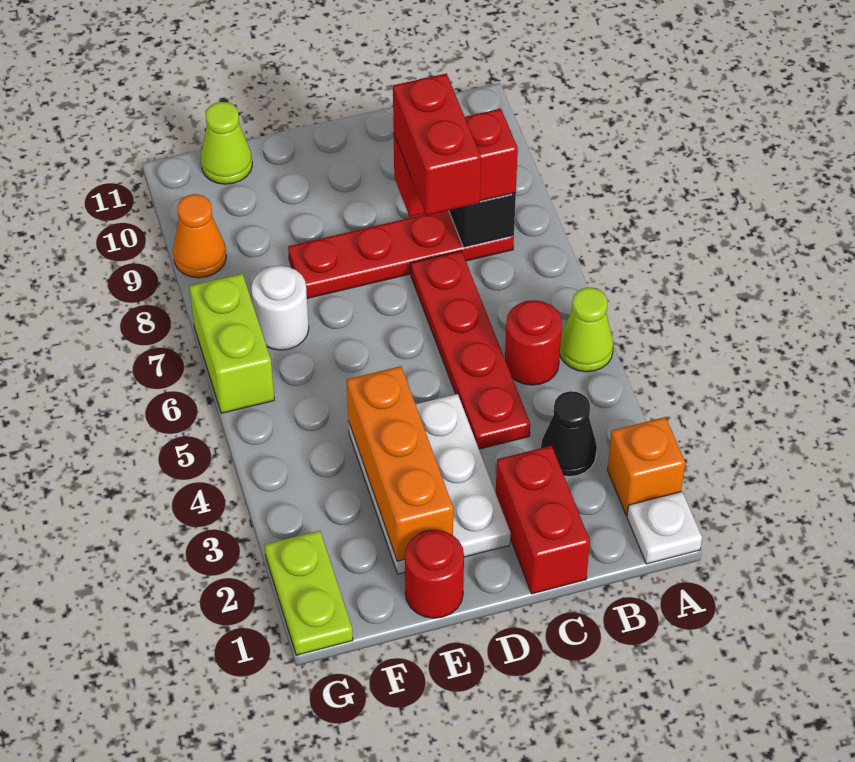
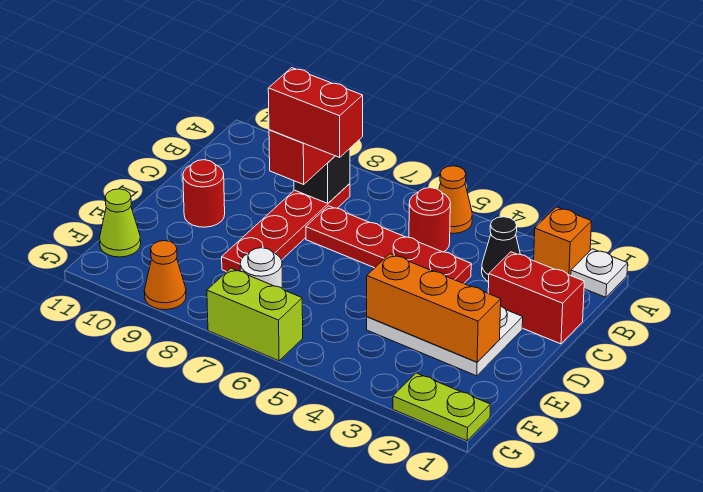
lime cone A5 level 1 -> orange cone A5 level 1
red round brick E1 level 1 -> red round brick D10 level 1

